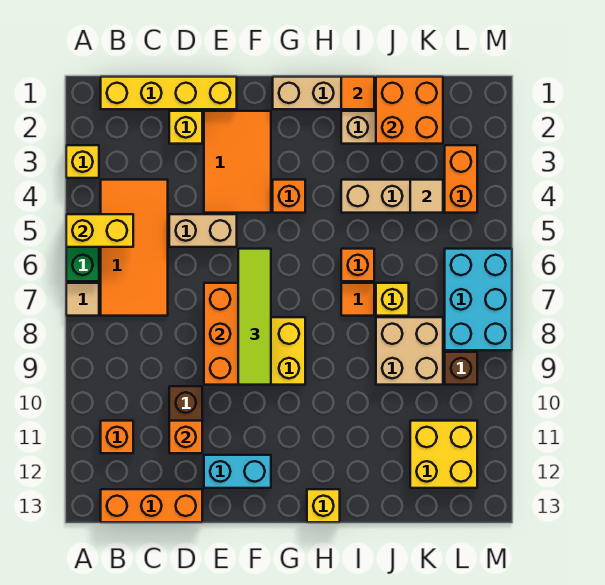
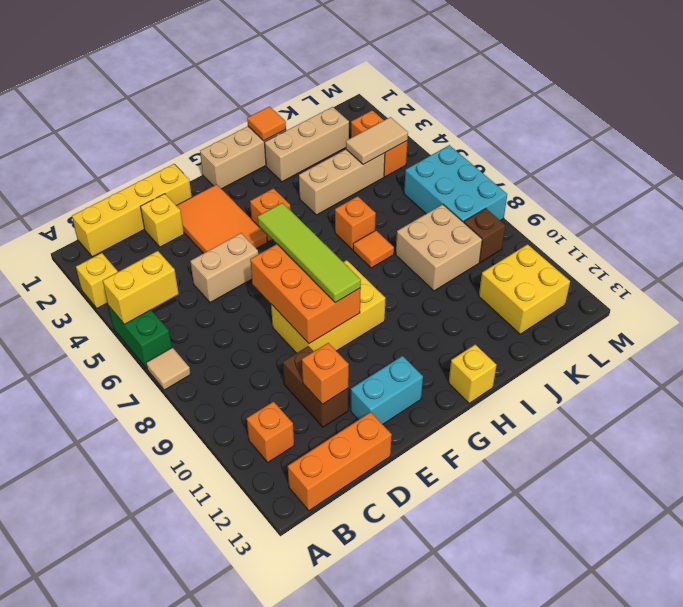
orange tile B4:C7 level 1 -> none
orange brick J1:K2 level 2 -> none
yellow brick J7 level 1 -> none
tan tile K4 level 2 -> tan tile K4:L4 level 2

